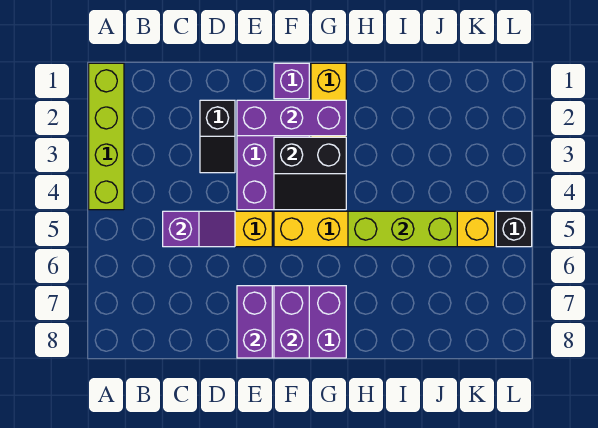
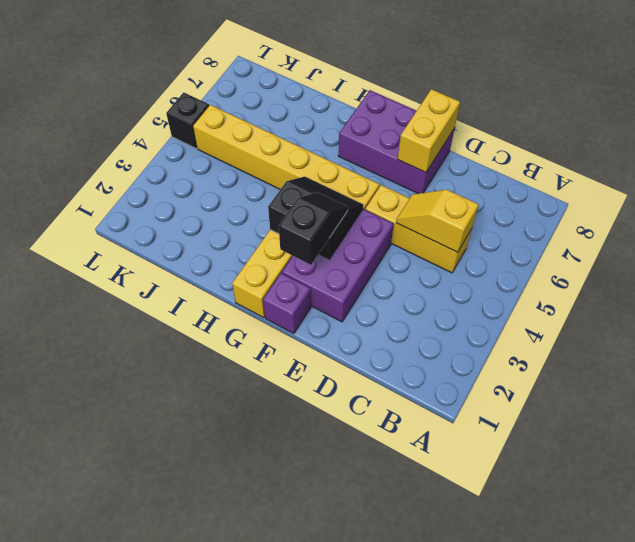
lime brick A1:A4 level 1 -> none
purple slope C5:D5 level 2 top C -> yellow slope C5:D5 level 2 top C
black slope D2:D3 level 1 top 2 -> black slope F2:F3 level 3 top 2
purple brick E2:G2 level 2 -> none
purple brick E7:E8 level 2 -> yellow brick E7:E8 level 2
purple brick F7:F8 level 2 -> none
lime brick H5:J5 level 2 -> none

